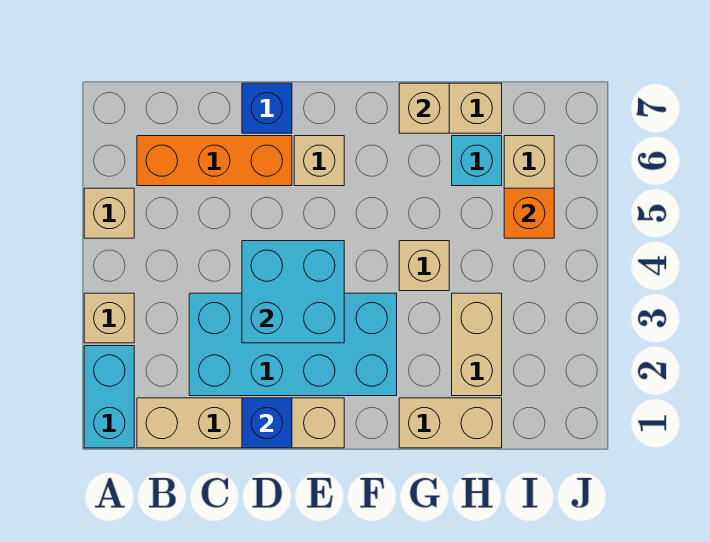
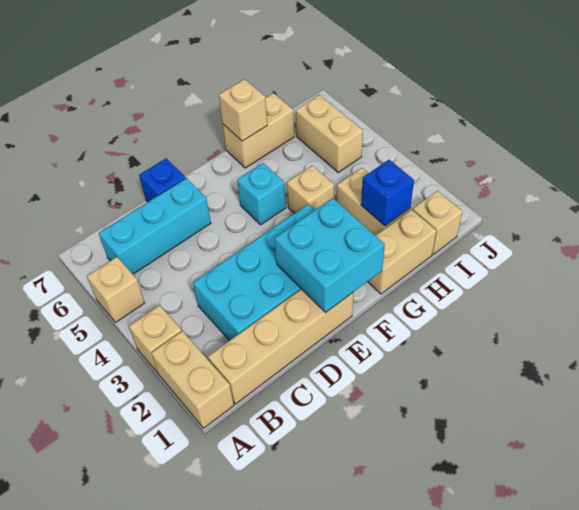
cyan brick A1:A2 level 1 -> tan brick A1:A2 level 1
orange brick B6:D6 level 1 -> cyan brick B6:D6 level 1
blue brick D1 level 2 -> blue brick H2 level 2
cyan brick D3:E4 level 2 -> cyan brick E1:F2 level 2
tan brick E6 level 1 -> tan brick I1 level 1
cyan brick H6 level 1 -> cyan brick F5 level 1
orange brick I5 level 2 -> none

